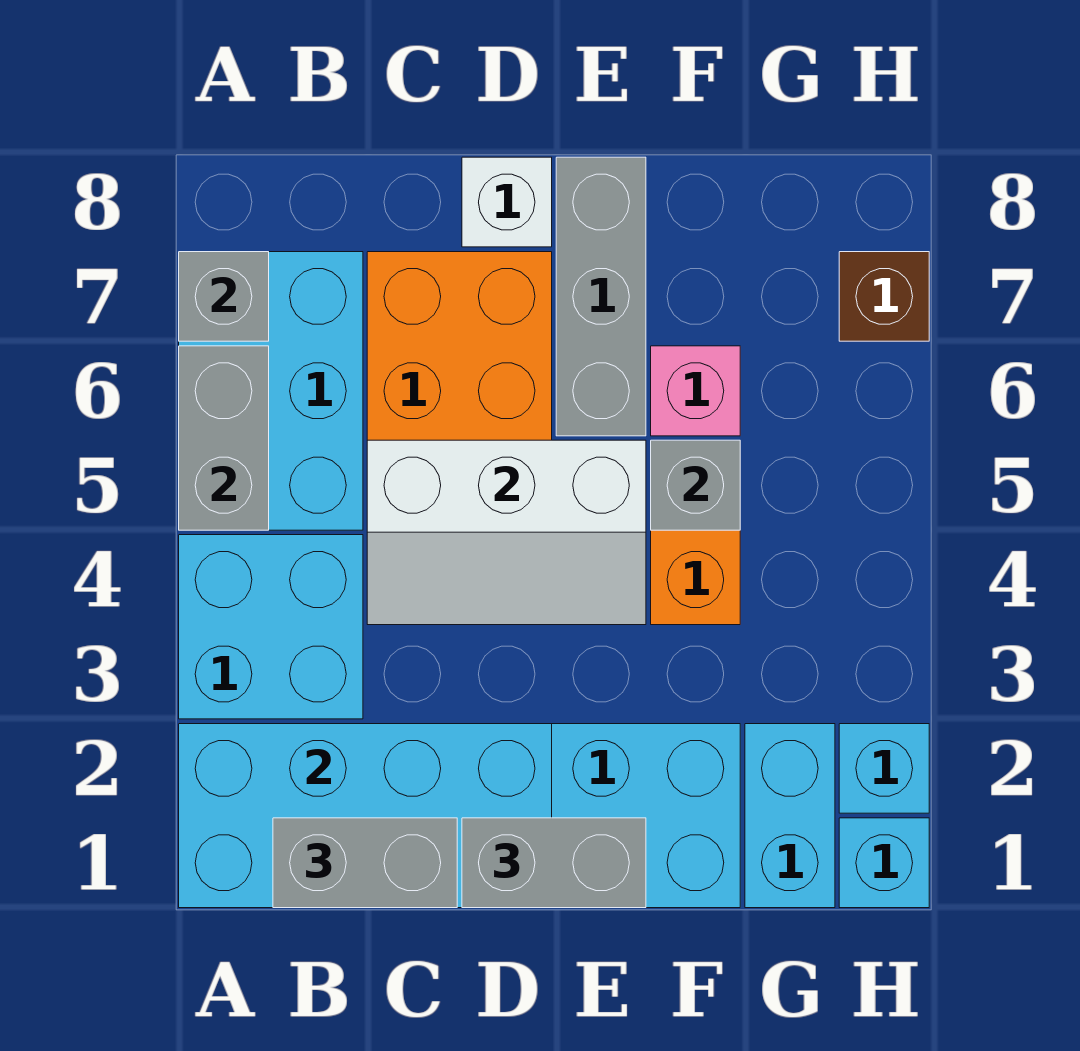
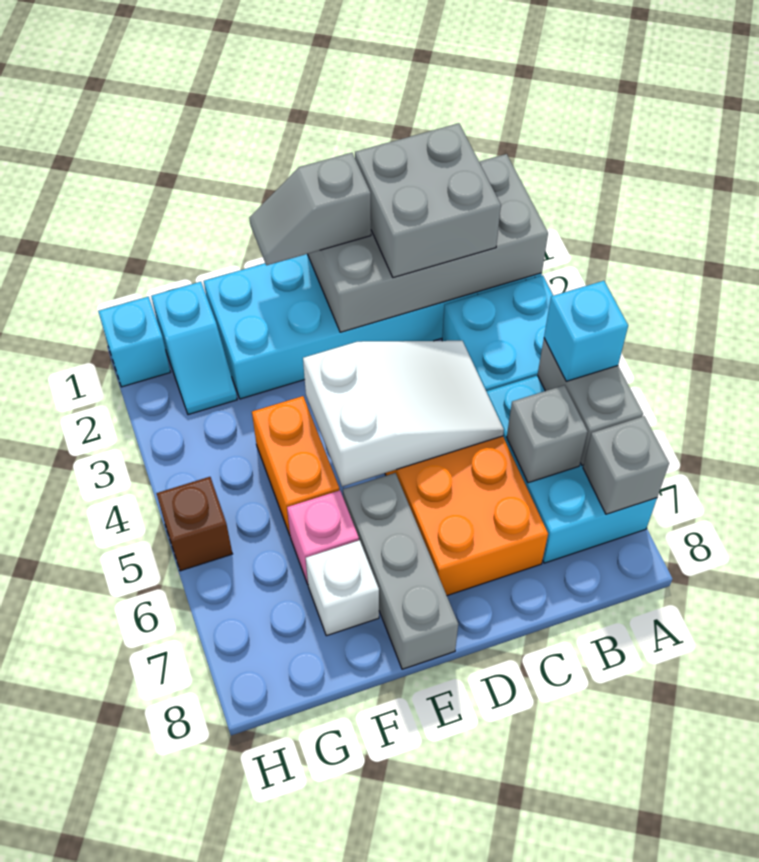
cyan brick A1:D2 level 2 -> grey brick A1:D2 level 2
grey brick B1:C1 level 3 -> grey brick B1:C2 level 3
white slope C4:E5 level 2 top 5 -> white slope C4:E5 level 2 top E
grey brick D1:E1 level 3 -> grey slope D1:E1 level 3 top D
white brick D8 level 1 -> white brick F7 level 1
grey brick F5 level 2 -> grey brick B6 level 2
cyan brick G1:G2 level 1 -> cyan slope G1:G2 level 1 top 1
cyan brick H2 level 1 -> cyan brick A5 level 3
brown brick H7 level 1 -> brown brick H5 level 1

